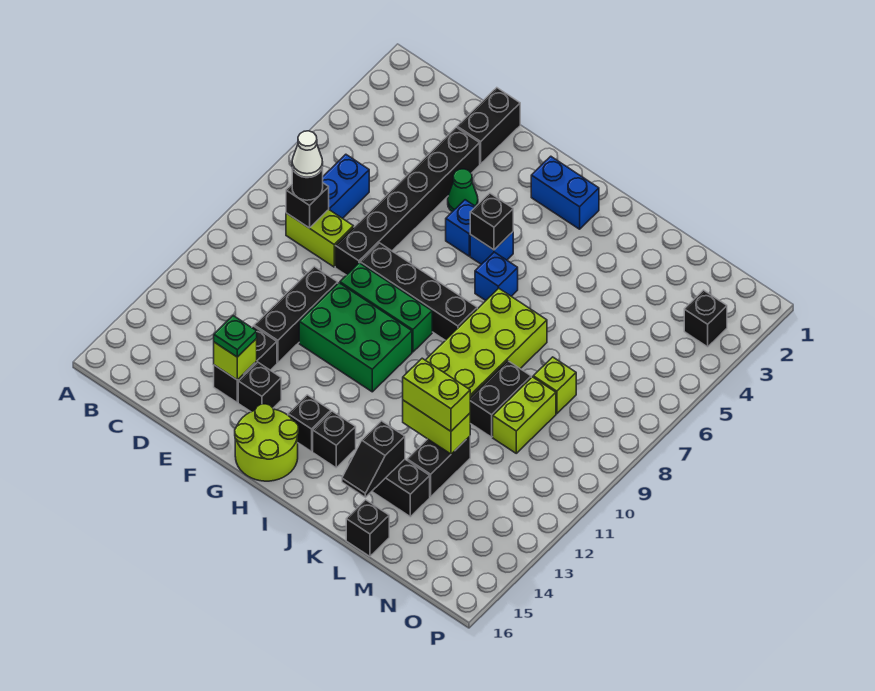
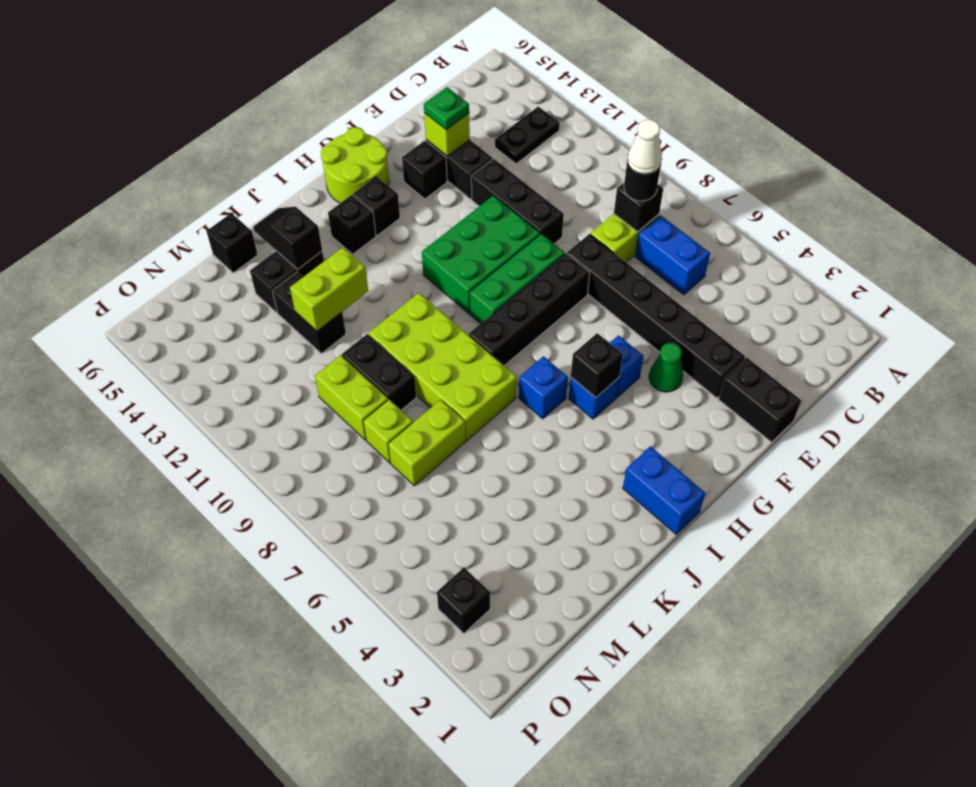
none -> black plate B13:C13 level 1
blue brick H2:I2 level 1 -> blue brick I1:I2 level 1
lime brick K12:L12 level 3 -> lime brick L7:M7 level 1

